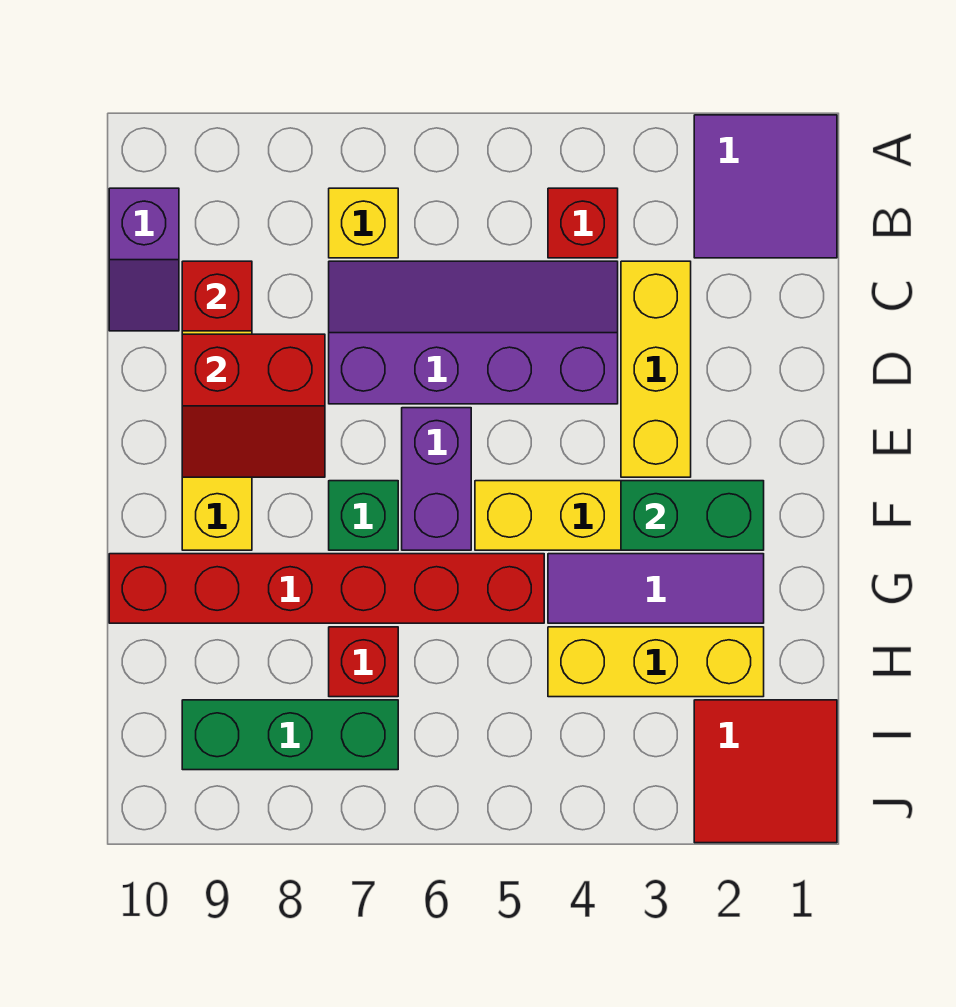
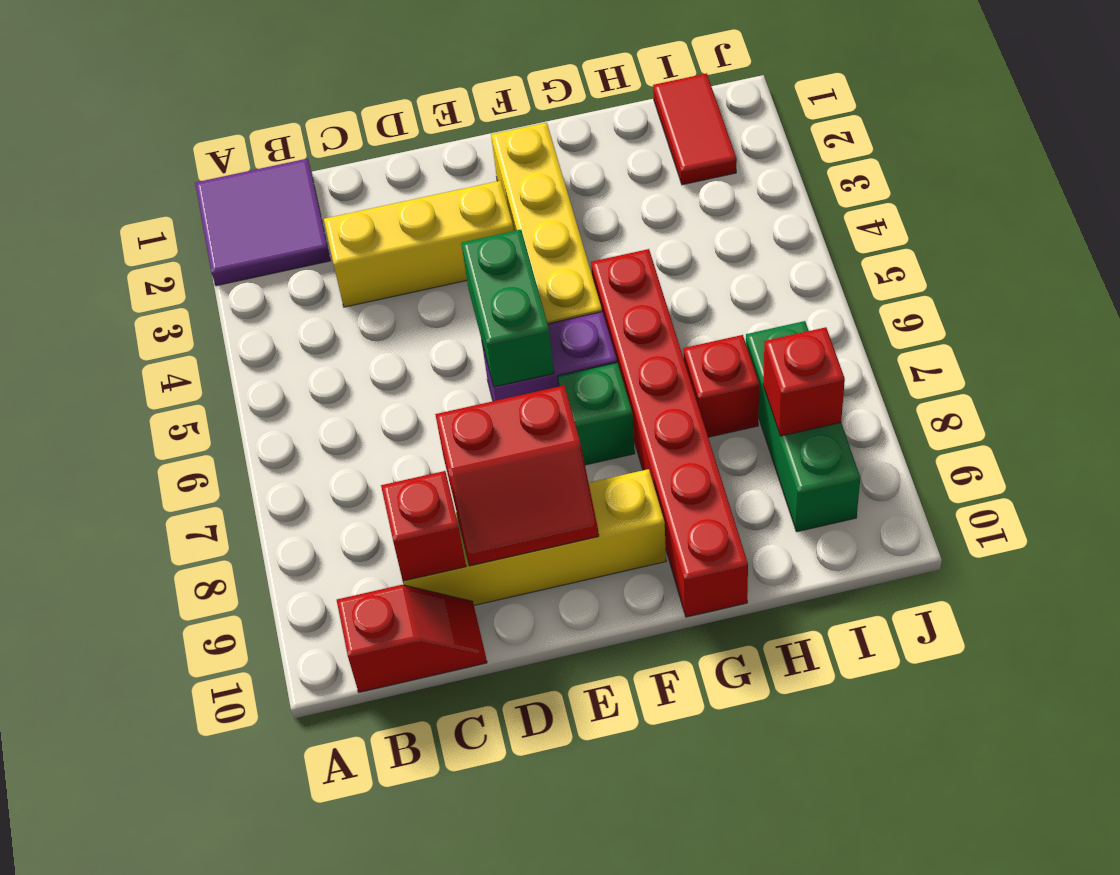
red brick B4 level 1 -> red brick I8 level 2
yellow brick B7 level 1 -> none
purple slope B10:C10 level 1 top B -> red slope B10:C10 level 1 top B
purple slope C4:D7 level 1 top D -> none
red slope D8:E9 level 2 top D -> red slope D8:E9 level 2 top 8
green brick F2:F3 level 2 -> green brick E5:E6 level 2
purple tile G2:G4 level 1 -> none
yellow brick H2:H4 level 1 -> none
red tile I1:J2 level 1 -> red tile I1:I2 level 1

